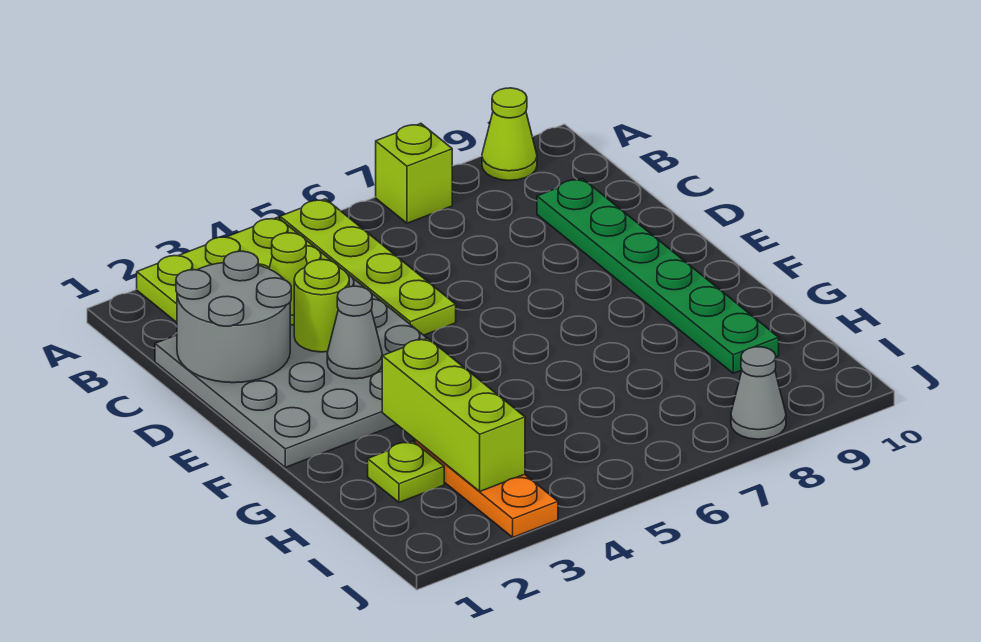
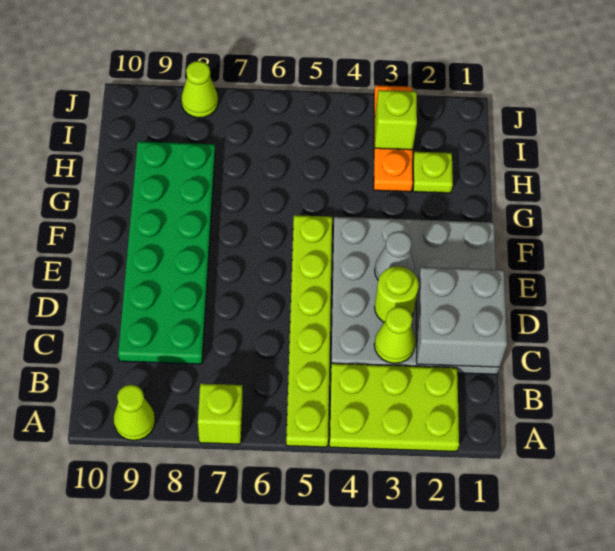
lime plate A5:D5 level 1 -> lime plate A5:F5 level 1
grey round brick C1:D2 level 2 -> grey brick C1:D2 level 2
green plate C9:H9 level 1 -> green plate C8:H9 level 1
lime brick G3:I3 level 2 -> lime brick I3 level 2
grey cone J8 level 1 -> lime cone J8 level 1

